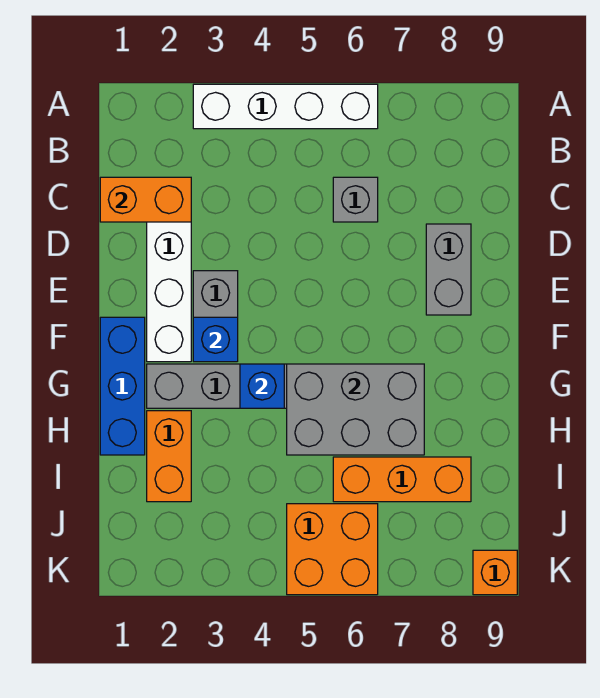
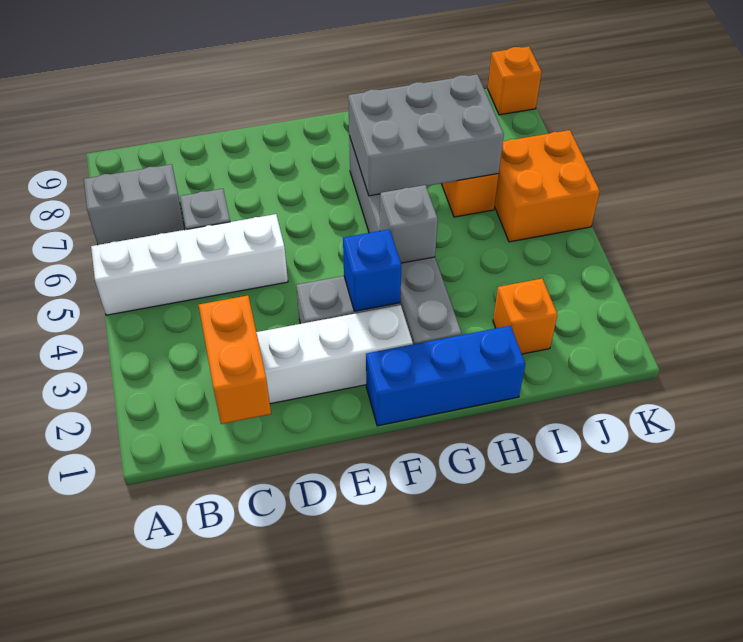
white brick A3:A6 level 1 -> white brick A5:D5 level 1
grey brick D8:E8 level 1 -> grey brick A7:B7 level 1
blue brick G4 level 2 -> grey brick G4 level 2
grey brick G5:H7 level 2 -> grey brick G6:I7 level 2
orange brick H2:I2 level 1 -> orange brick I2 level 1

